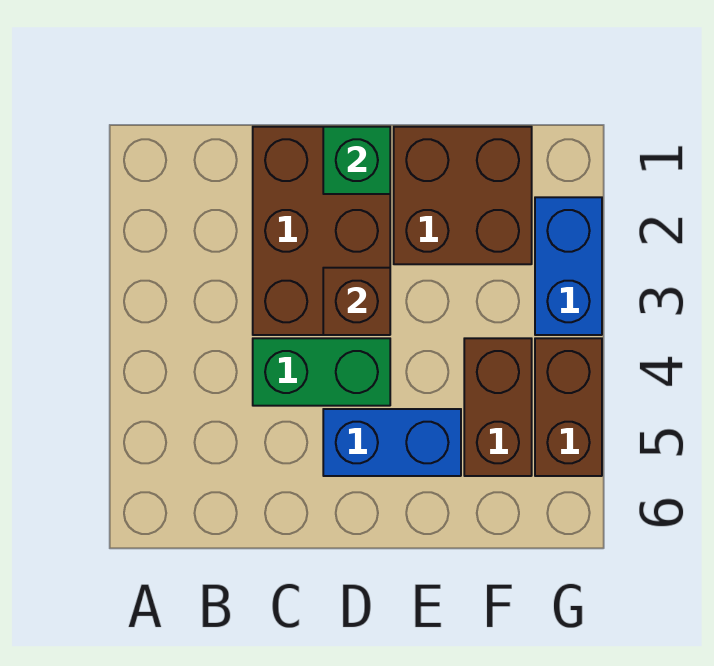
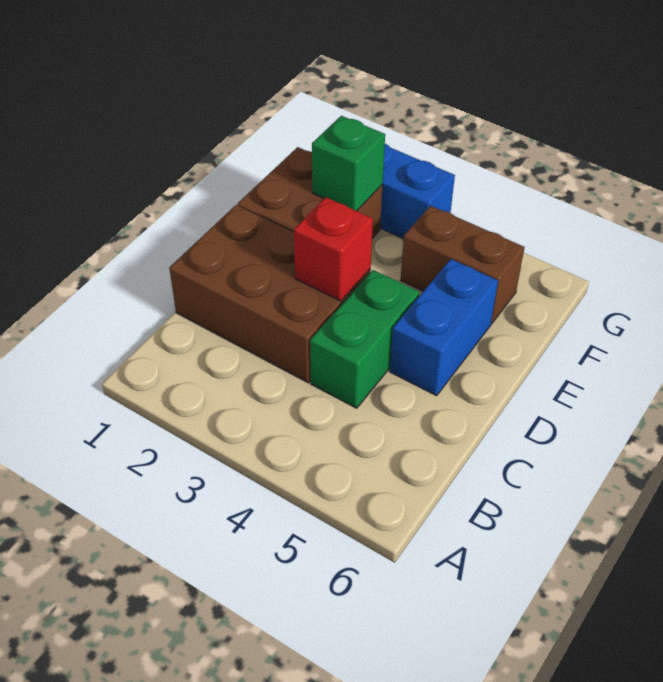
green brick D1 level 2 -> green brick F2 level 2
brown brick D3 level 2 -> red brick D3 level 2
brown brick G4:G5 level 1 -> none

